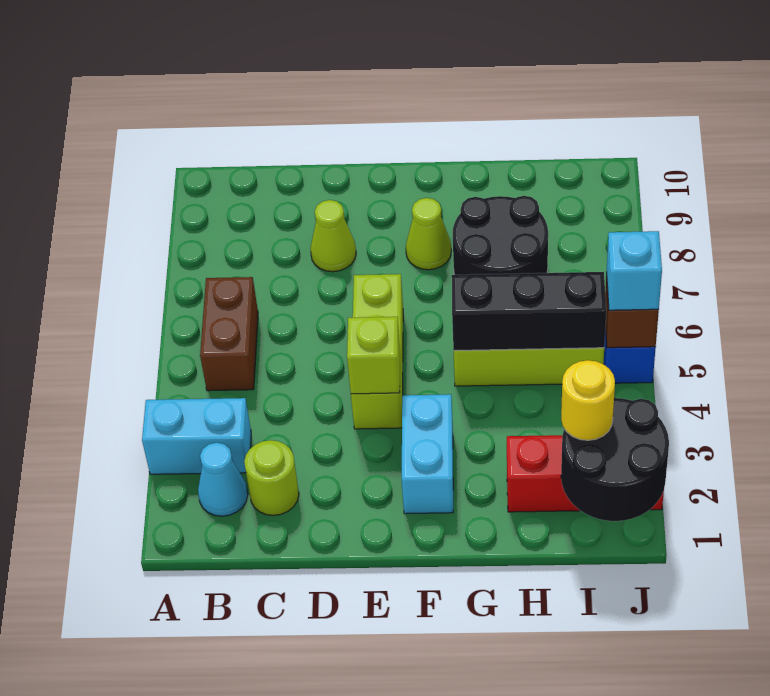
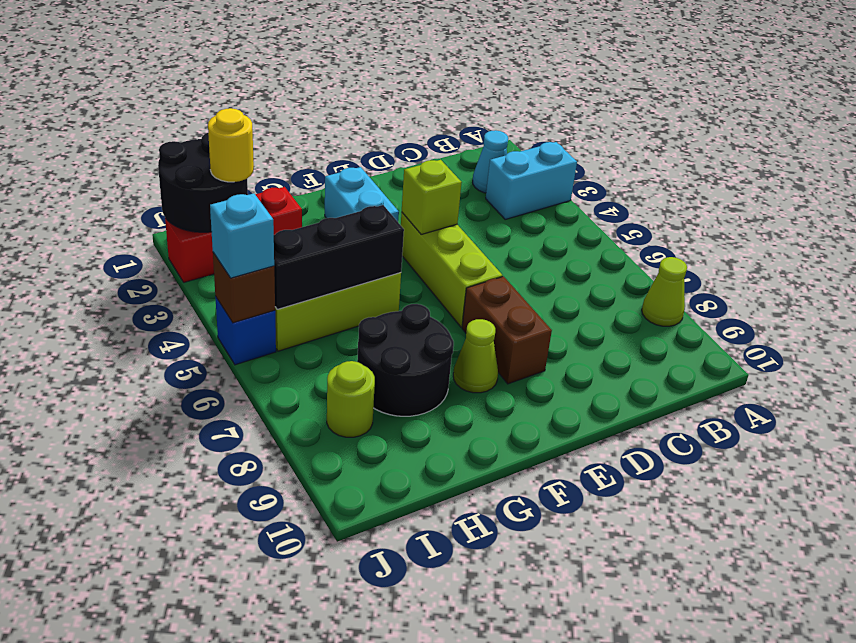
brown brick B5:B6 level 1 -> brown brick E7:E8 level 1
lime round brick C2 level 1 -> lime round brick I8 level 1
lime cone D8 level 1 -> lime cone A8 level 1

